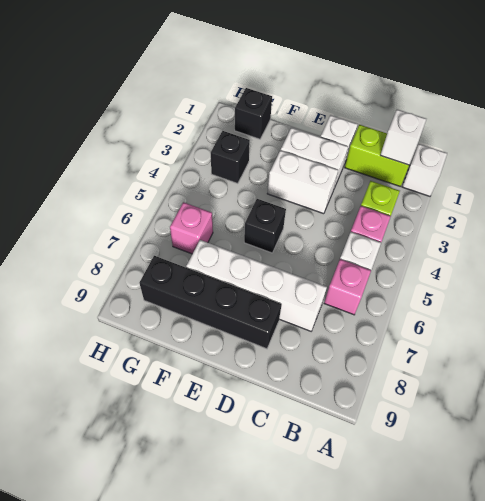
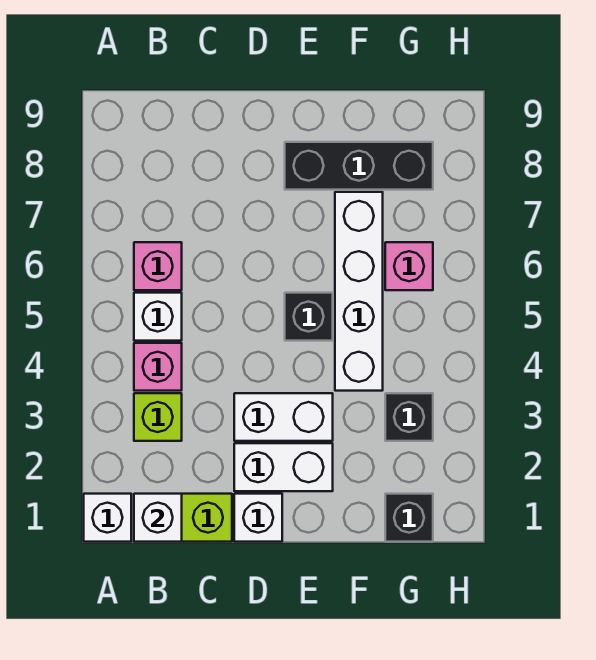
white brick C7:F7 level 1 -> white brick F4:F7 level 1
black brick D8:G8 level 1 -> black brick E8:G8 level 1

